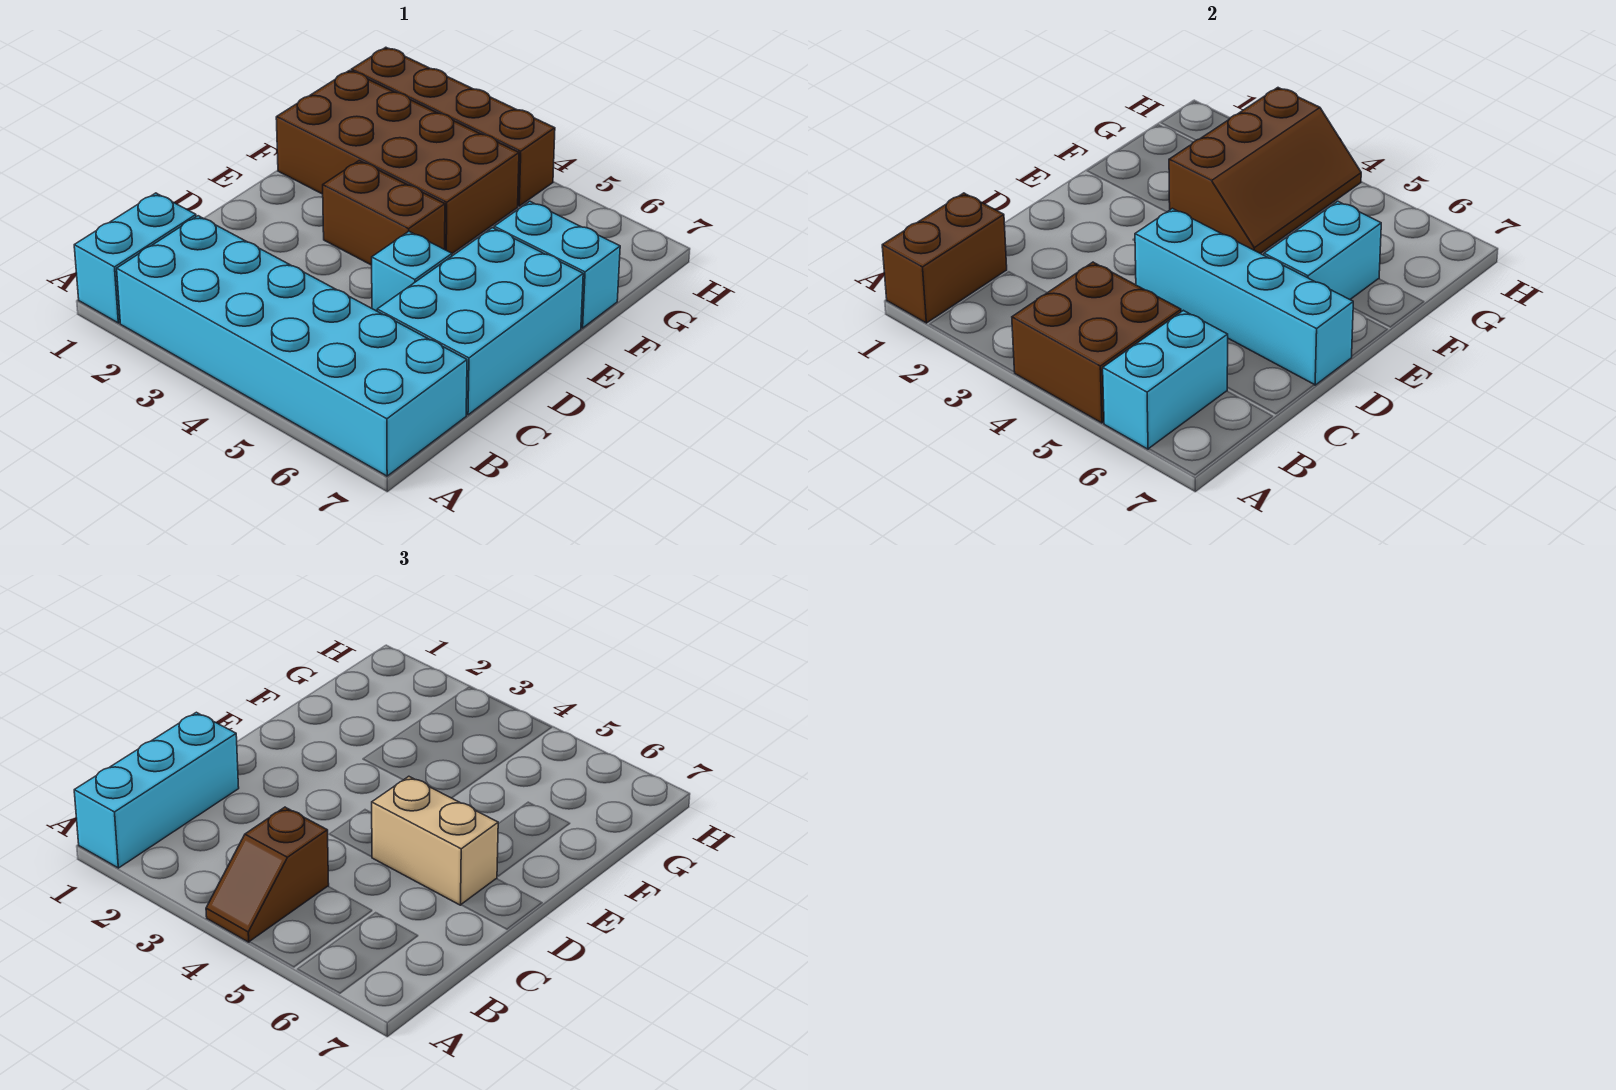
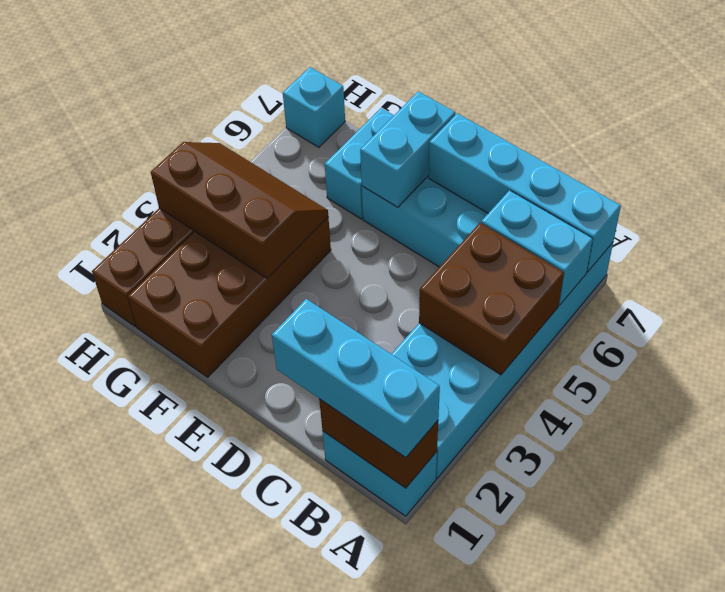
brown slope A4:B4 level 3 top B -> none
cyan brick D4:D7 level 2 -> cyan brick A7:D7 level 2
cyan brick D5 level 1 -> cyan brick H7 level 1
tan brick D5:D6 level 3 -> none
brown brick E3:E4 level 1 -> none
cyan brick E6:F6 level 2 -> cyan brick E6:E7 level 2

